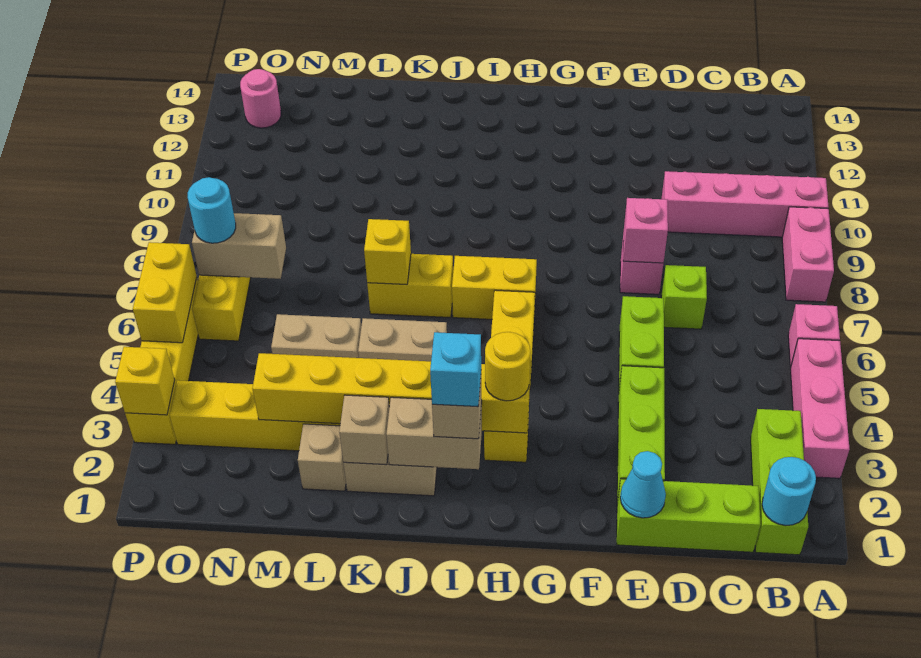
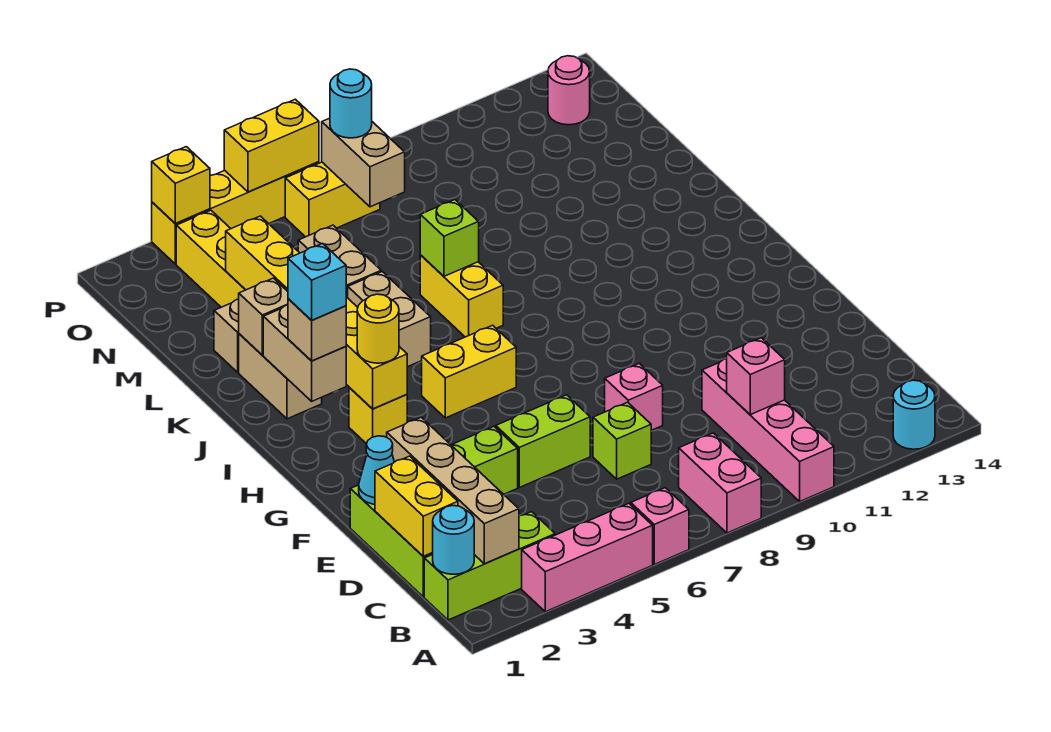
pink brick A8:A9 level 1 -> pink brick A8:B8 level 1
none -> cyan round brick A13 level 1
none -> tan brick B2:E2 level 2
pink brick E8 level 2 -> pink brick C10 level 2
yellow brick H7:I7 level 1 -> yellow brick C1:D1 level 2
yellow brick K7 level 2 -> lime brick K7 level 2

